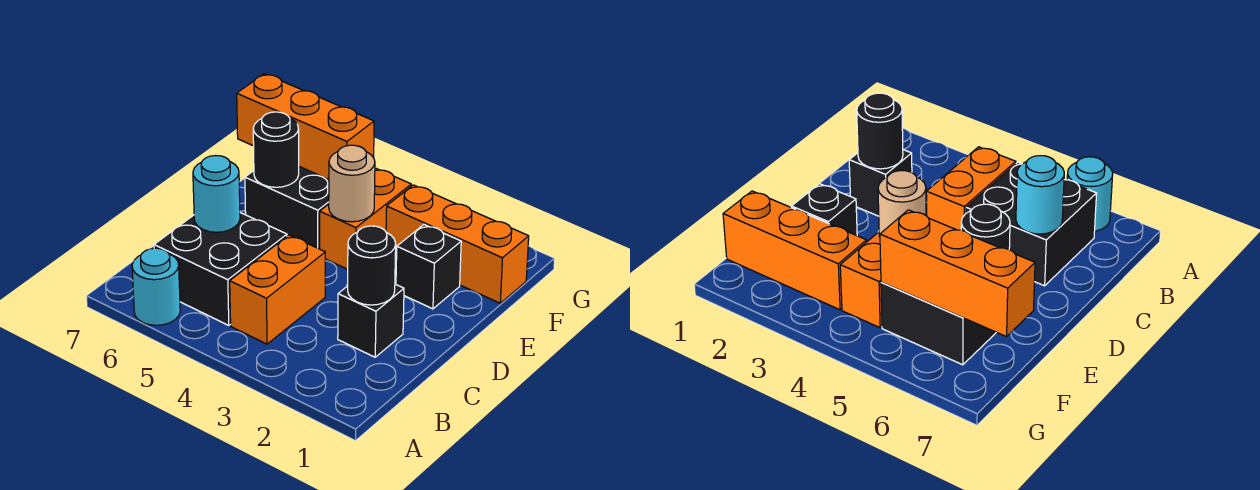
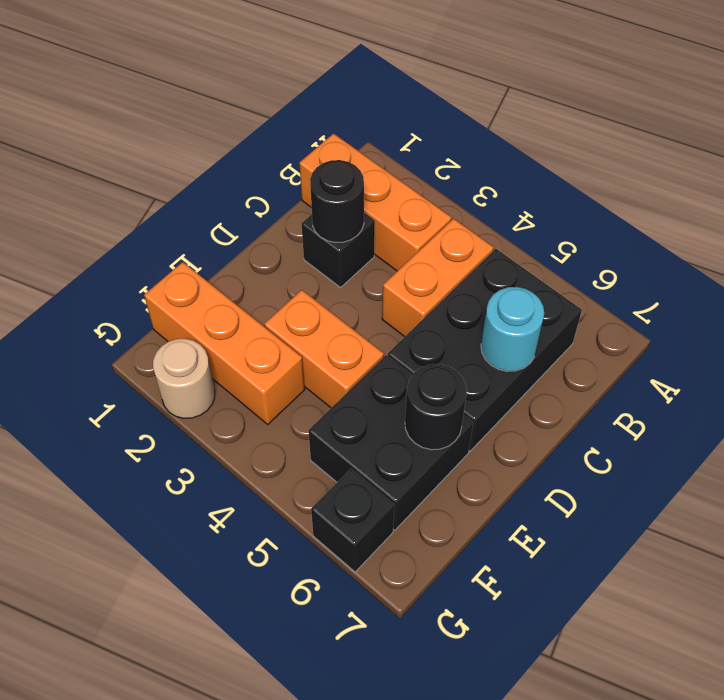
cyan round brick A6 level 1 -> none
black brick B5:C6 level 1 -> black brick B5:D6 level 1
black brick E2 level 1 -> black brick G6 level 1
orange brick E4:F4 level 1 -> orange brick E3:E4 level 1
tan round brick E4 level 2 -> tan round brick G2 level 1
orange brick F5:F7 level 2 -> orange brick B1:B3 level 1

